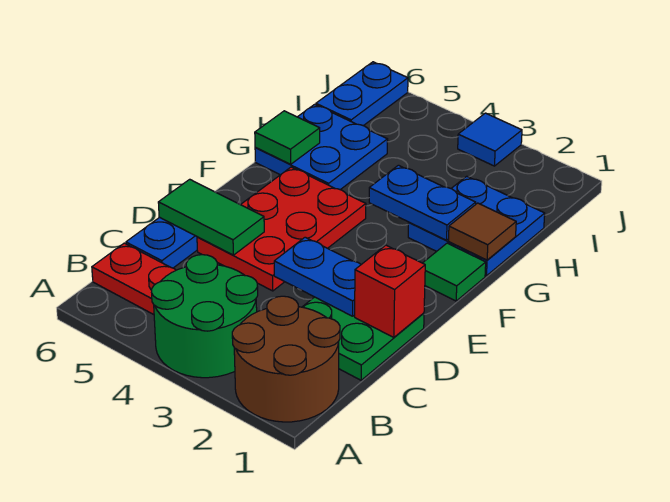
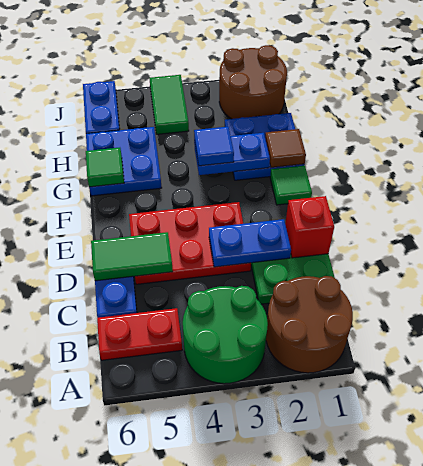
red plate D4:F5 level 1 -> red plate D3:E5 level 1
none -> brown round brick I1:J2 level 1
none -> green tile I4:J4 level 1
blue tile J3 level 1 -> blue tile G3 level 3

